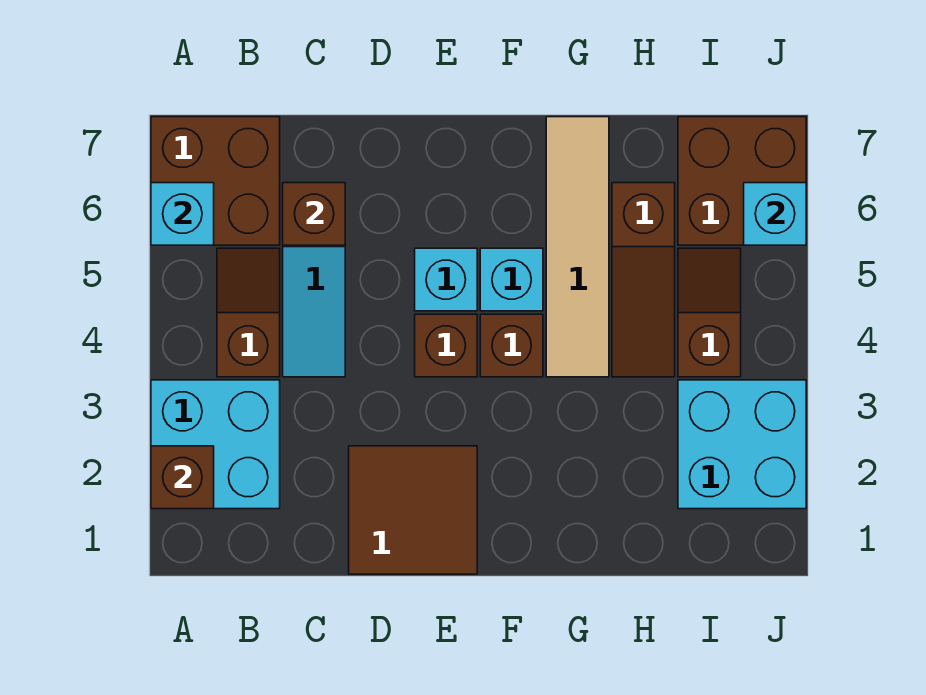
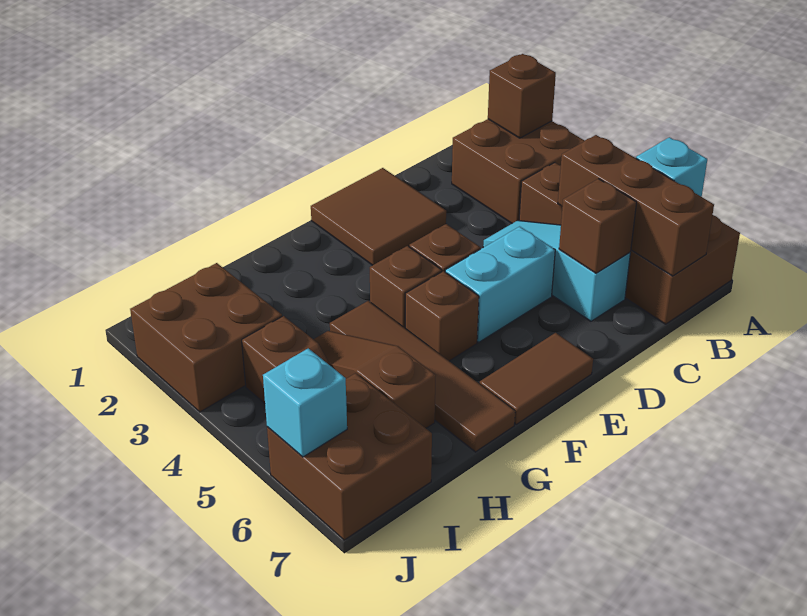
cyan brick A2:B3 level 1 -> brown brick A2:B3 level 1
none -> brown brick B5:B7 level 2
cyan brick E5 level 1 -> cyan brick D5:E5 level 1
none -> brown tile E7:F7 level 1
cyan brick F5 level 1 -> brown brick F5 level 1
tan tile G4:G7 level 1 -> brown tile G4:G7 level 1
cyan brick I2:J3 level 1 -> brown brick I2:J3 level 1

